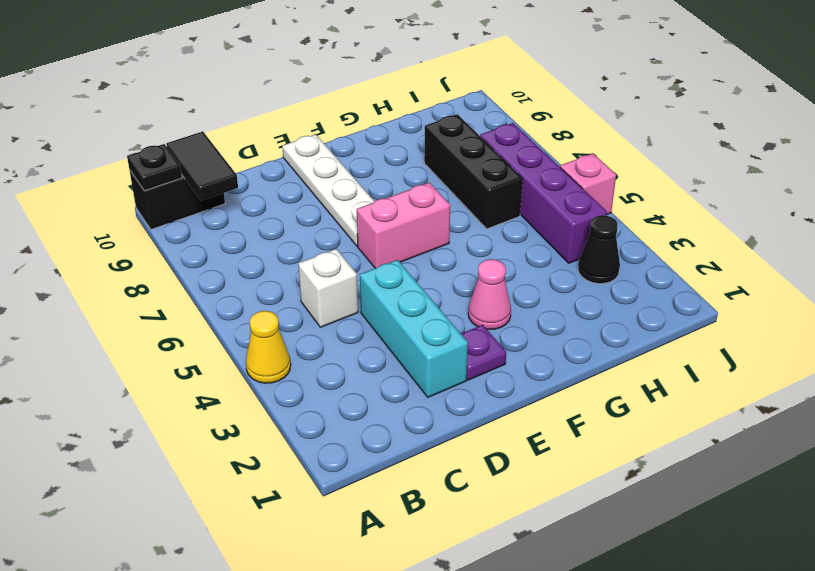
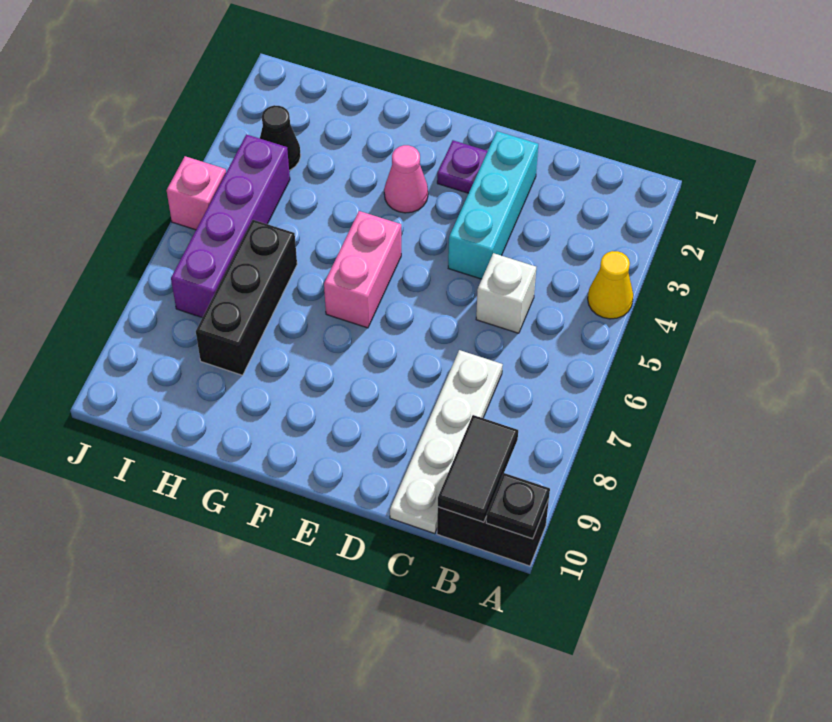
pink brick E6:F6 level 1 -> pink brick F5:F6 level 1
white plate E7:E10 level 1 -> white plate C7:C10 level 1

